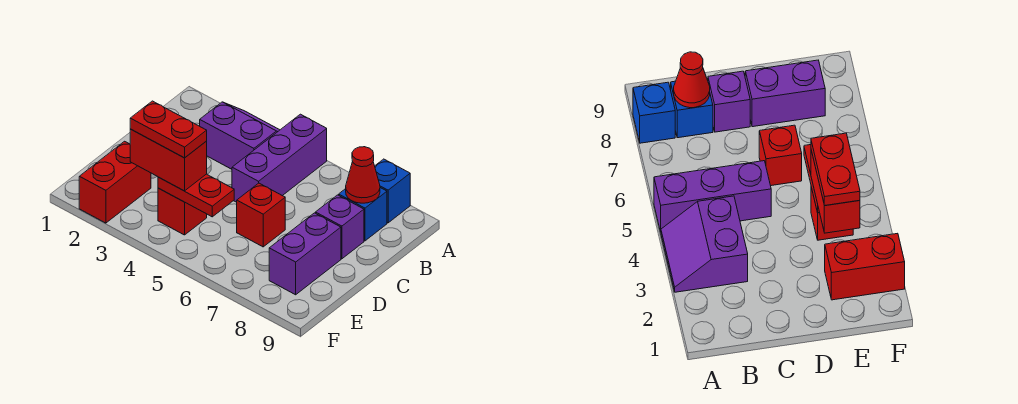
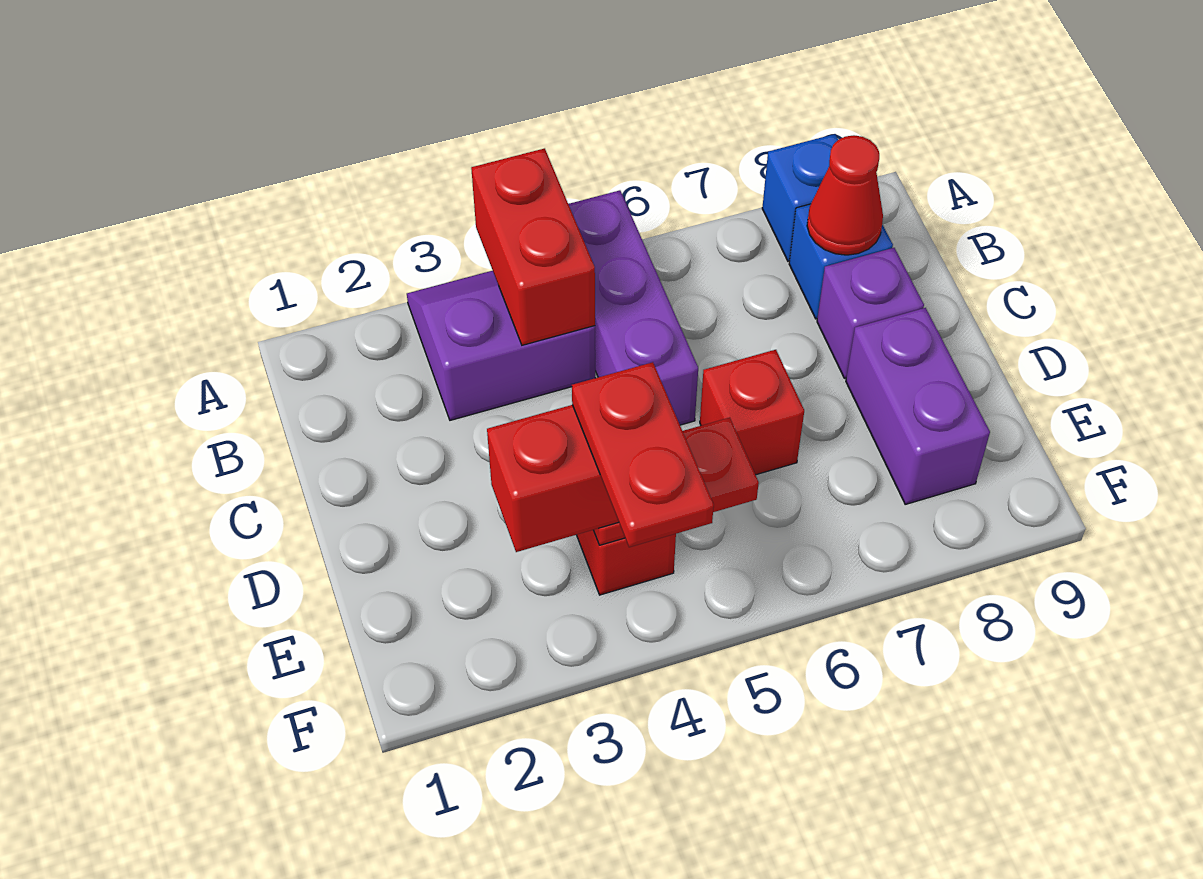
red brick E2:F2 level 1 -> red brick A4:B4 level 2
red plate E3:E4 level 4 -> red plate E4:F4 level 4

